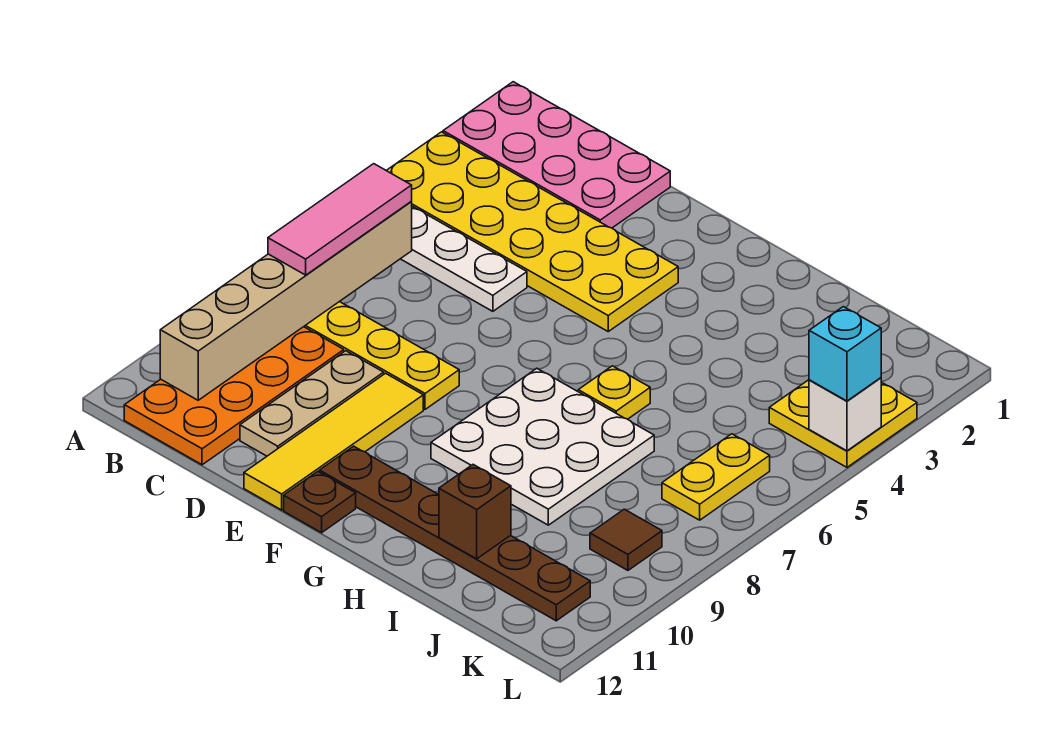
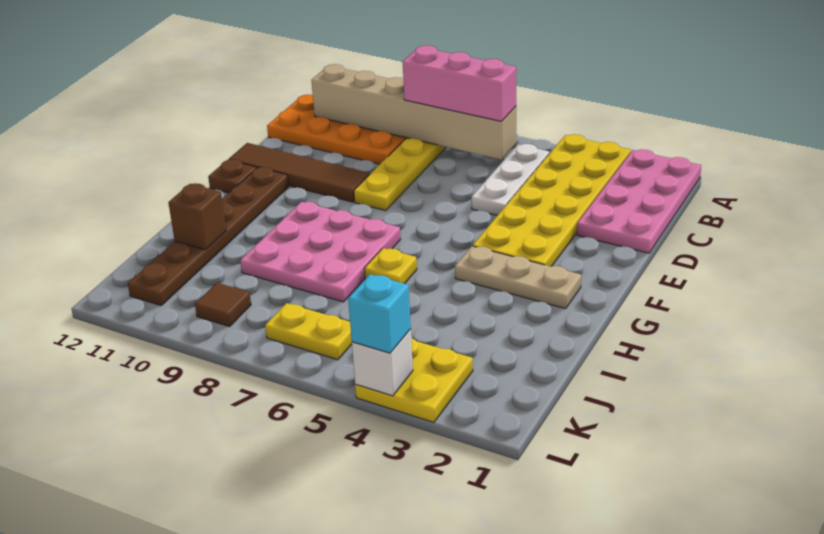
pink tile B6:B8 level 3 -> pink brick B6:B8 level 3
tan plate D9:D11 level 1 -> tan plate G2:G4 level 1
yellow tile E9:E12 level 1 -> brown tile E9:E12 level 1
white plate G7:I9 level 1 -> pink plate G7:I9 level 1

